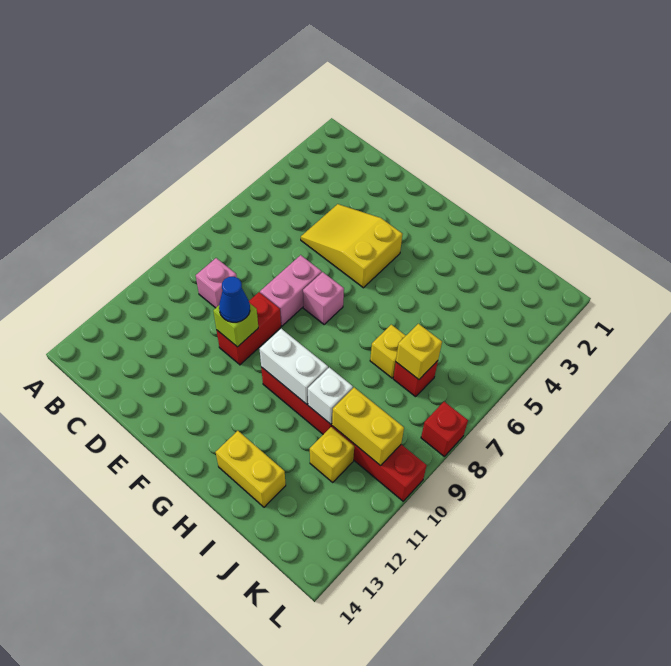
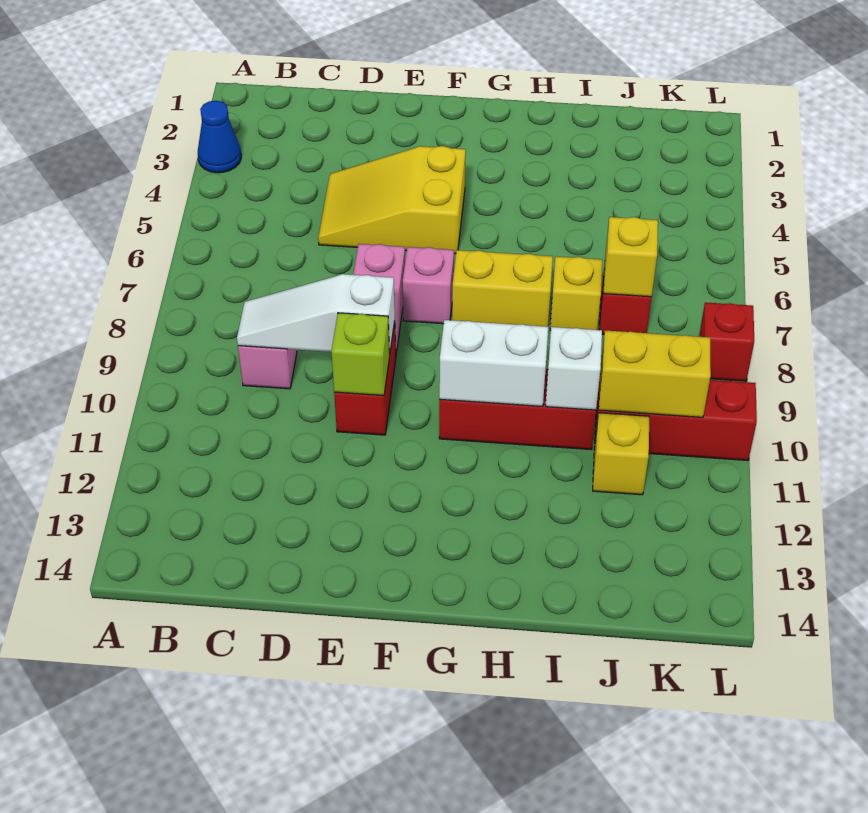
none -> white slope C9:E9 level 2 top E
blue cone E10 level 3 -> blue cone A3 level 1
yellow brick H13:I13 level 1 -> yellow brick G7:H7 level 1

